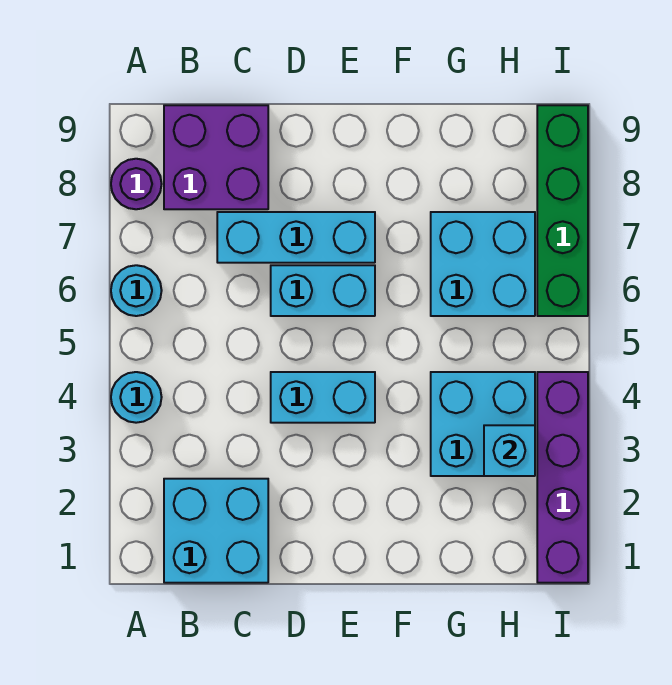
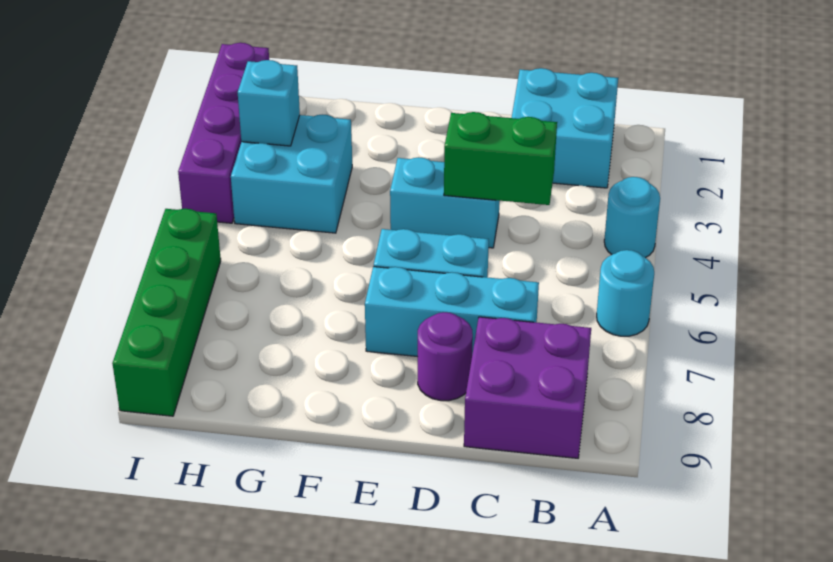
purple round brick A8 level 1 -> purple round brick D8 level 1
none -> green brick C4:D4 level 2
cyan brick G6:H7 level 1 -> none

